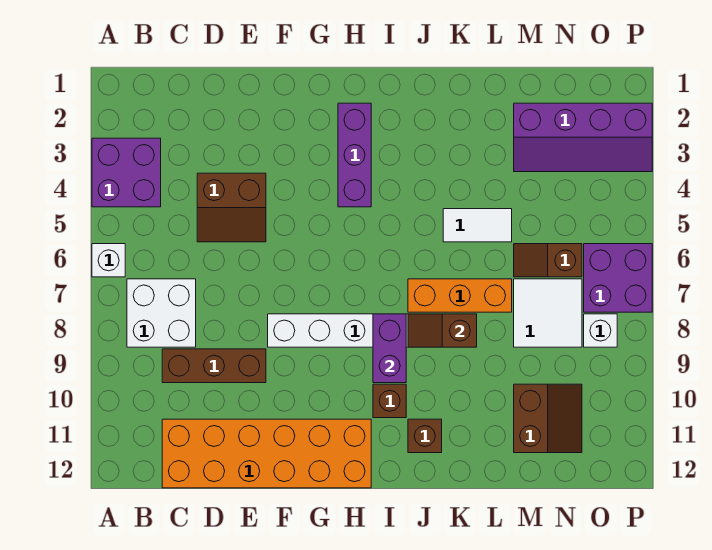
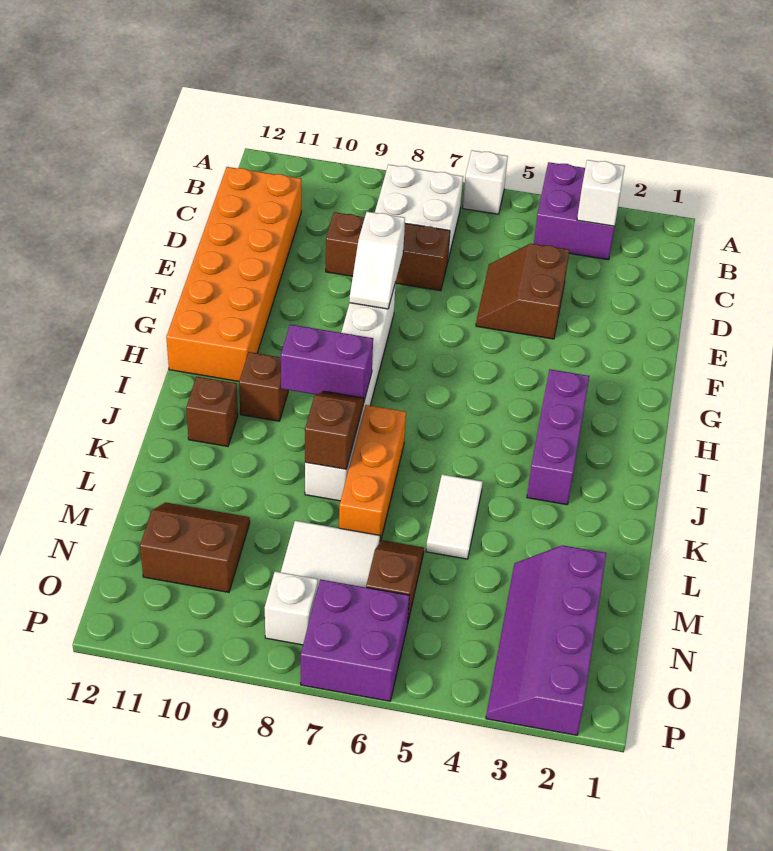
none -> white brick B3 level 2
brown brick C9:E9 level 1 -> brown brick D7:D9 level 1
none -> white slope E8:F8 level 2 top E
purple brick H2:H4 level 1 -> purple brick H3:J3 level 1
brown slope M10:N11 level 1 top M -> brown slope M10:N11 level 1 top N

